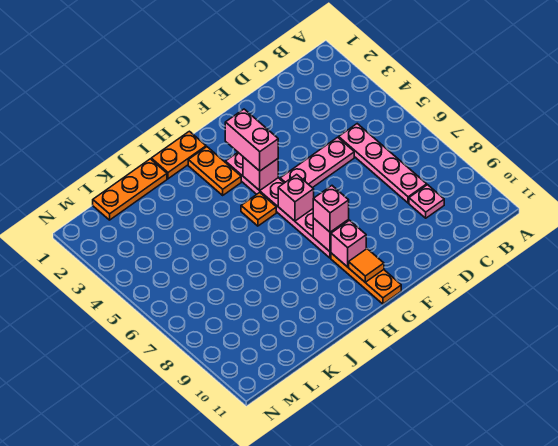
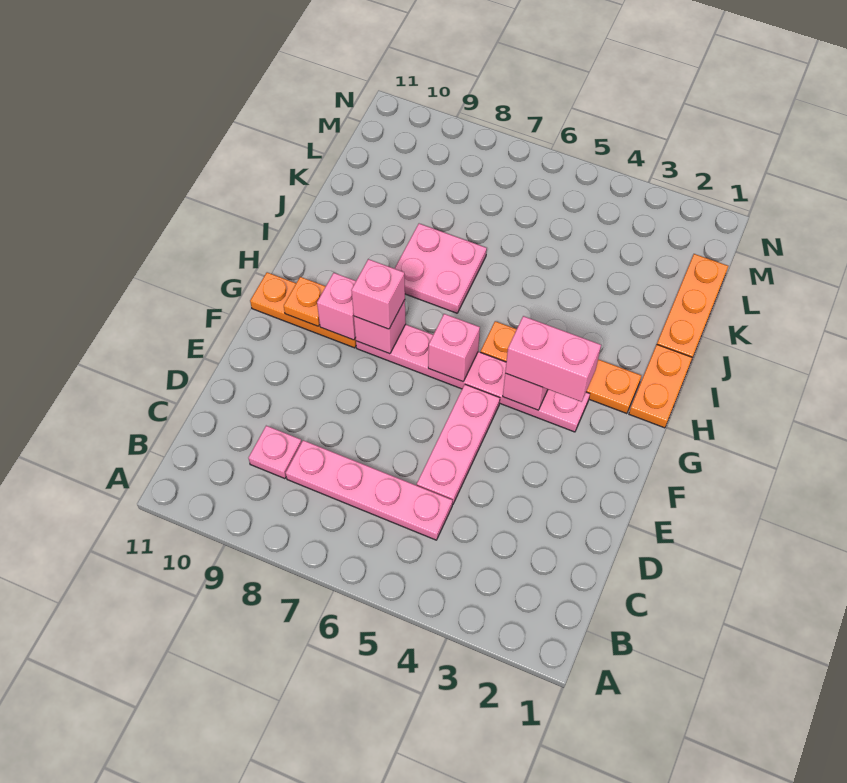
orange tile G10 level 2 -> orange plate G10 level 2
none -> pink plate I7:J8 level 1

